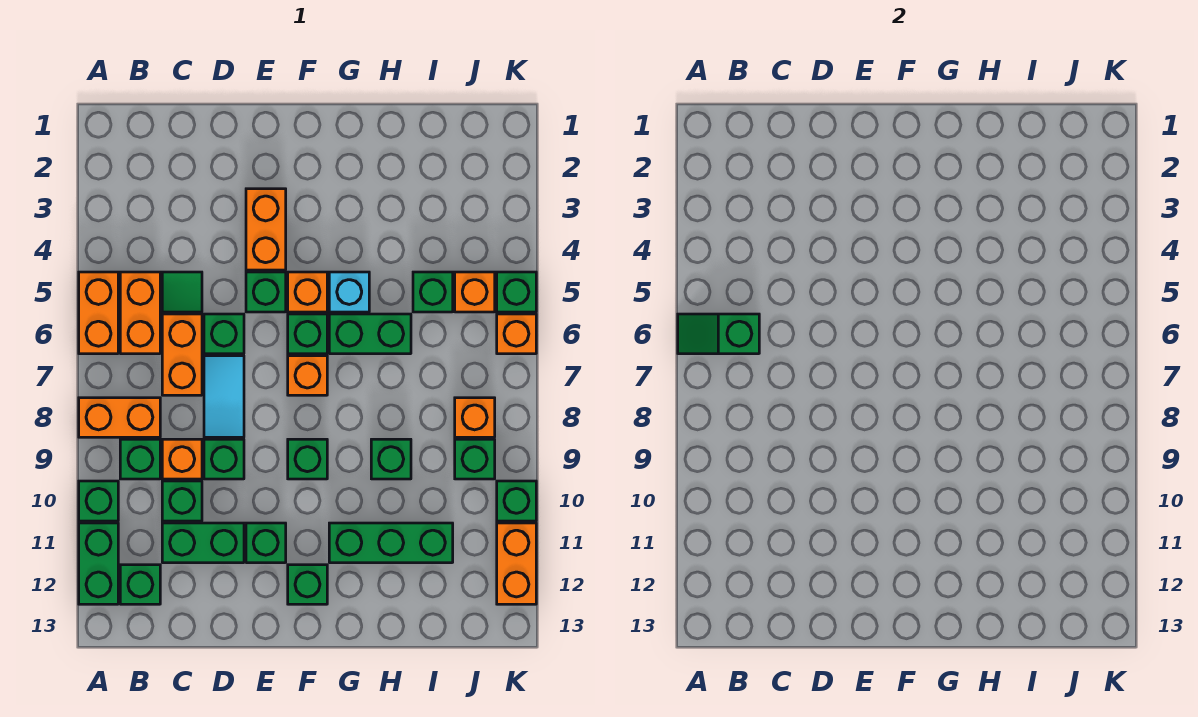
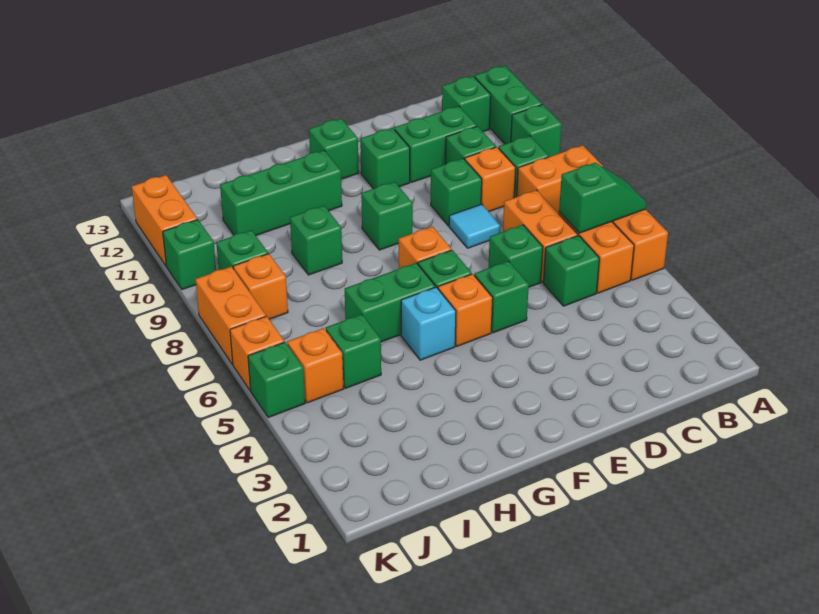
green tile C5 level 1 -> green brick C5 level 1
cyan tile D7:D8 level 1 -> cyan tile D8 level 1
orange brick E3:E4 level 1 -> orange brick K7:K8 level 1

